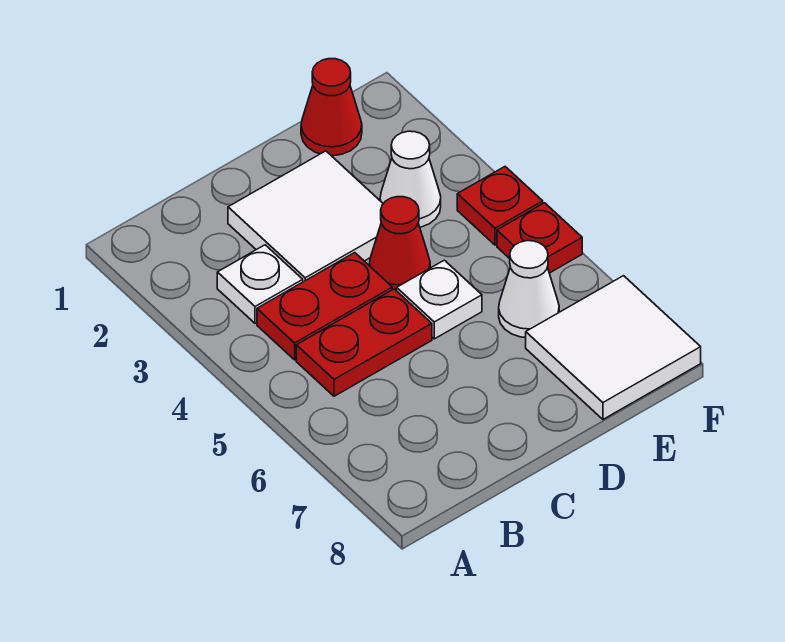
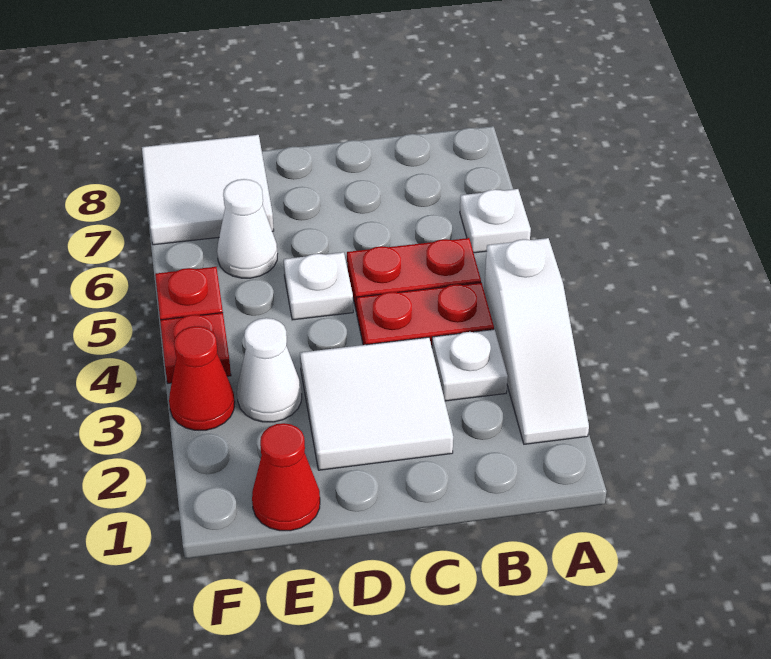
none -> white slope A2:A4 level 1 top 4
none -> white plate A6 level 1
red cone D4 level 1 -> red cone F3 level 1

